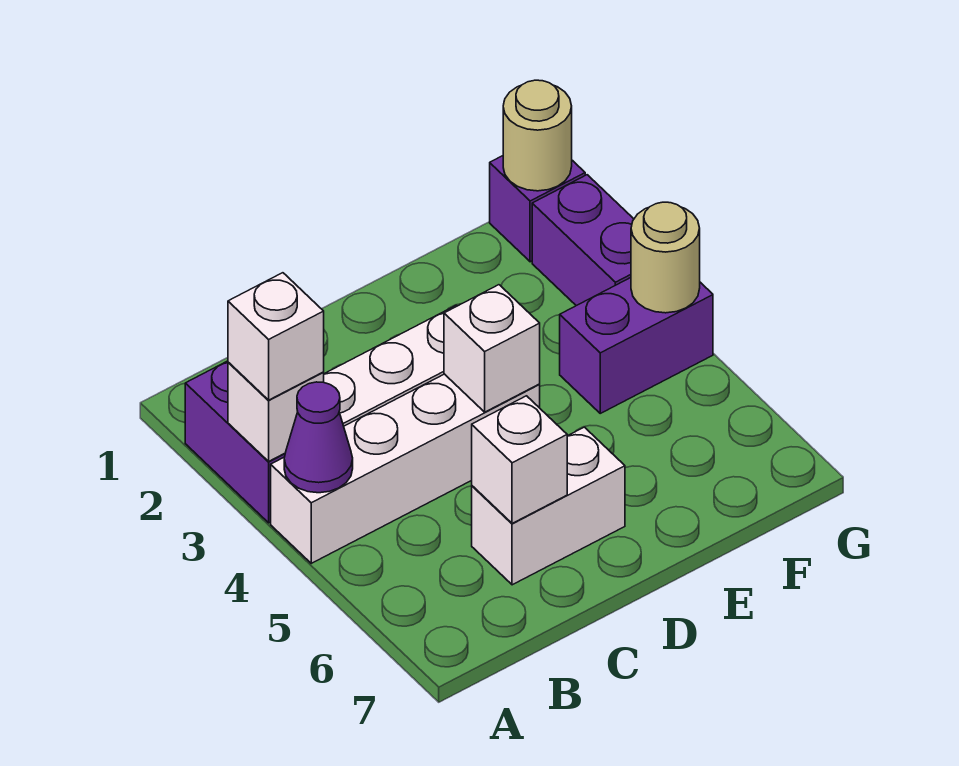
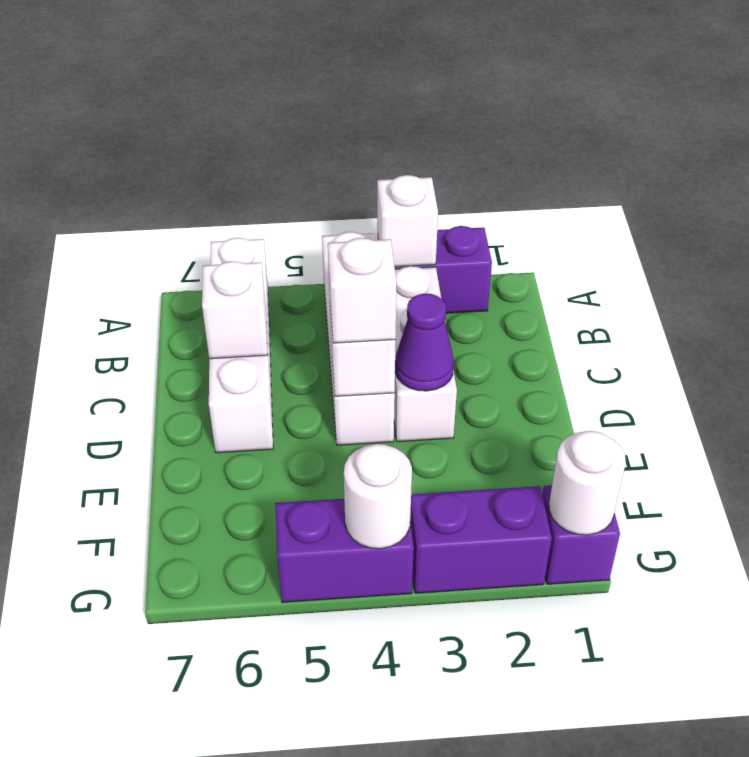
white brick A3 level 3 -> white brick D4 level 3
purple cone A4 level 2 -> purple cone D3 level 2
white brick C6:D6 level 1 -> white brick A6:D6 level 1
purple brick F4:G4 level 1 -> purple brick G4:G5 level 1
tan round brick G1 level 2 -> white round brick G1 level 2
tan round brick G4 level 2 -> white round brick G4 level 2

